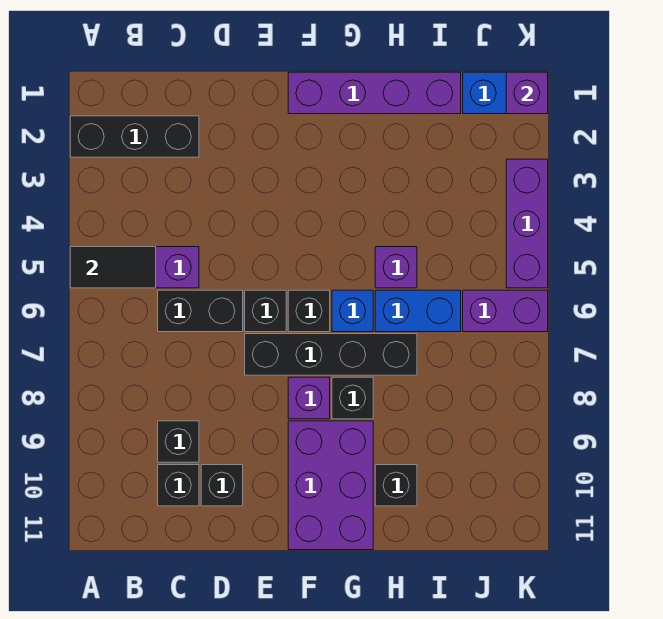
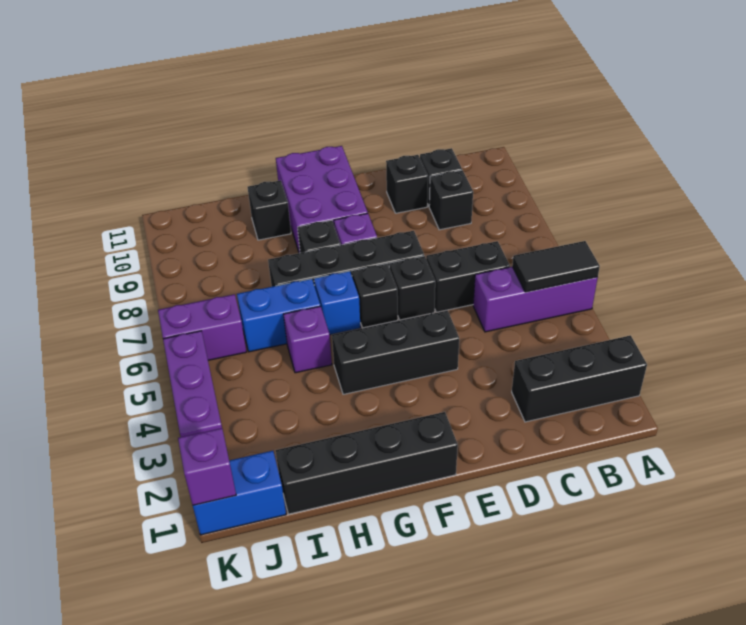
none -> black brick E4:G4 level 1
purple brick F1:I1 level 1 -> black brick F1:I1 level 1

